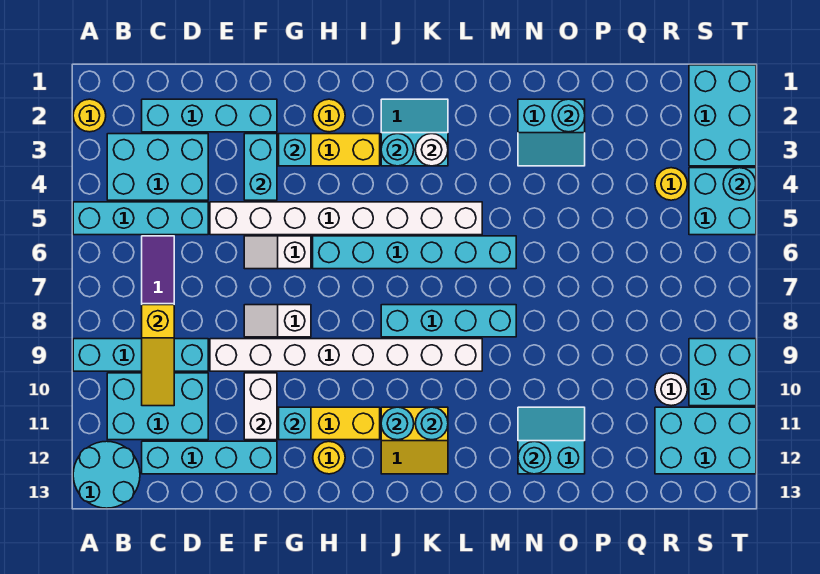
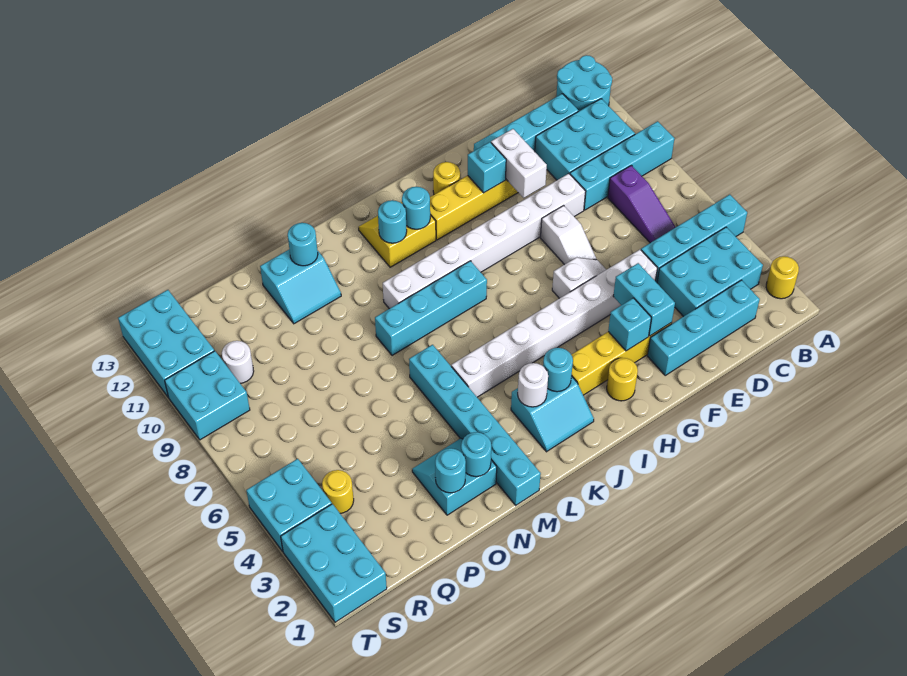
yellow slope C8:C10 level 2 top 8 -> none
white slope F8:G8 level 1 top G -> white slope F7:F8 level 1 top 8
cyan brick H6:M6 level 1 -> cyan brick M1:M6 level 1
cyan brick R11:T12 level 1 -> cyan brick S11:T13 level 1
cyan round brick T4 level 2 -> cyan round brick N2 level 2

